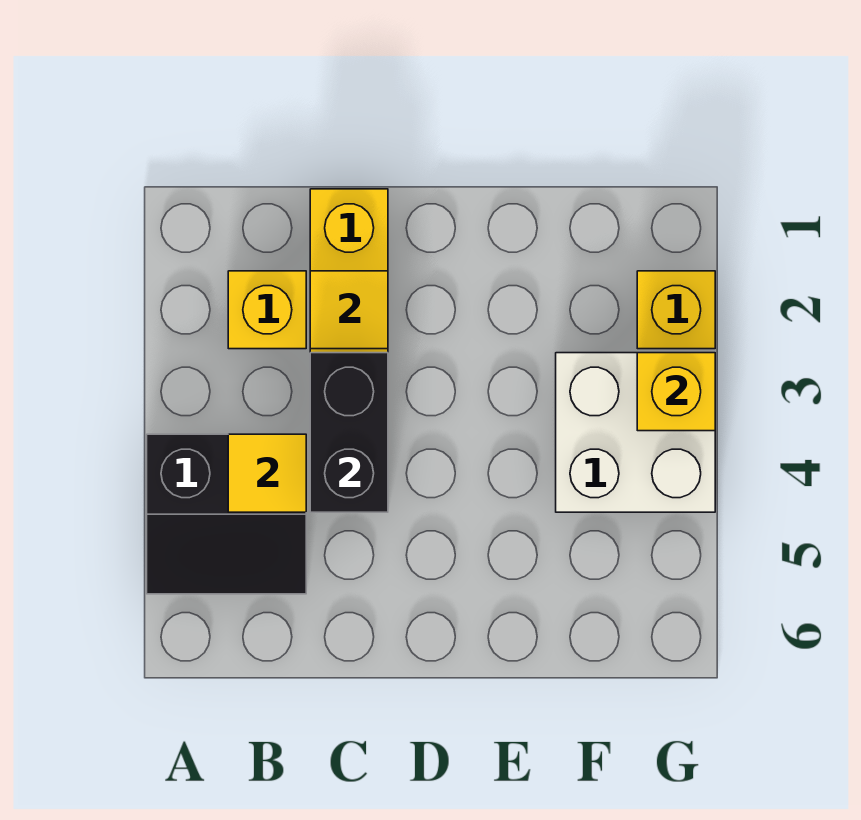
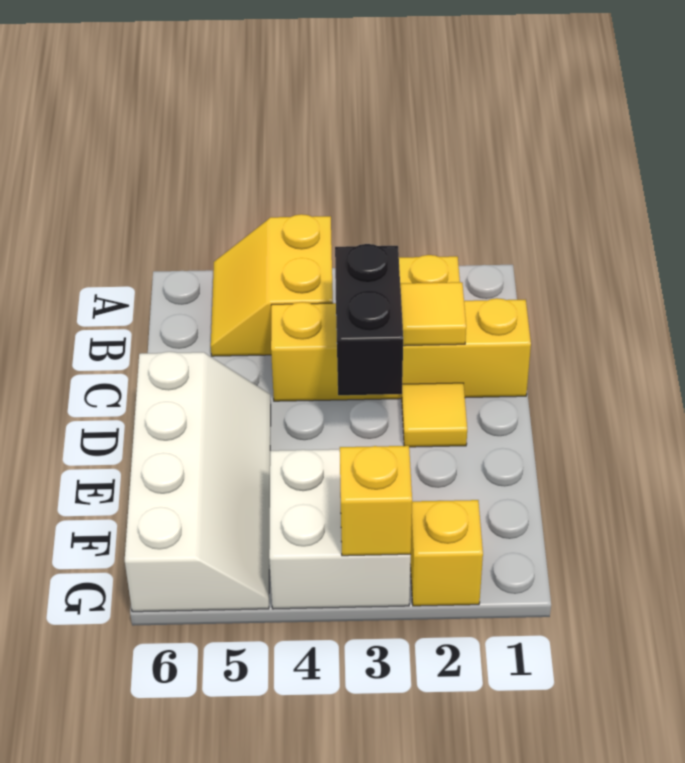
black slope A4:B5 level 1 top 4 -> yellow slope A4:B5 level 1 top 4
yellow tile B4 level 2 -> yellow tile D2 level 1
black brick C3:C4 level 2 -> black brick C3:D3 level 2
none -> white slope D5:G6 level 1 top 6

